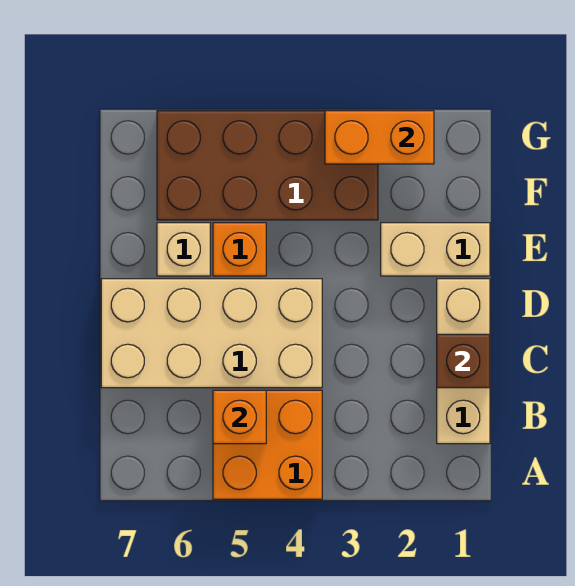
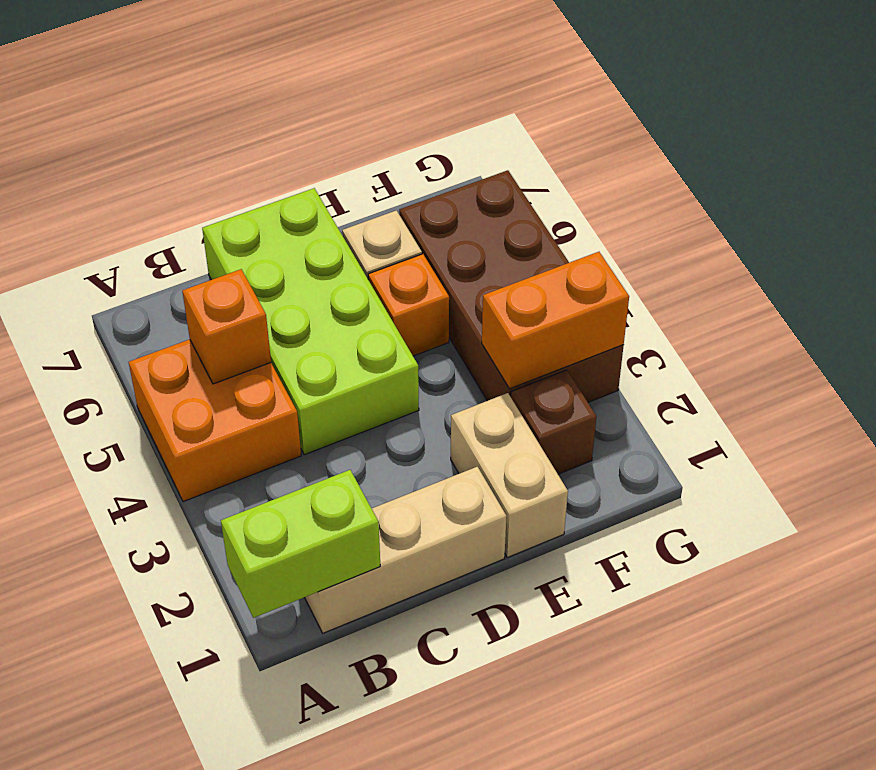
none -> lime brick A1:B1 level 2
brown brick C1 level 2 -> brown brick F2 level 1
tan brick C4:D7 level 1 -> lime brick C4:D7 level 1
orange brick G2:G3 level 2 -> orange brick F3:G3 level 2

